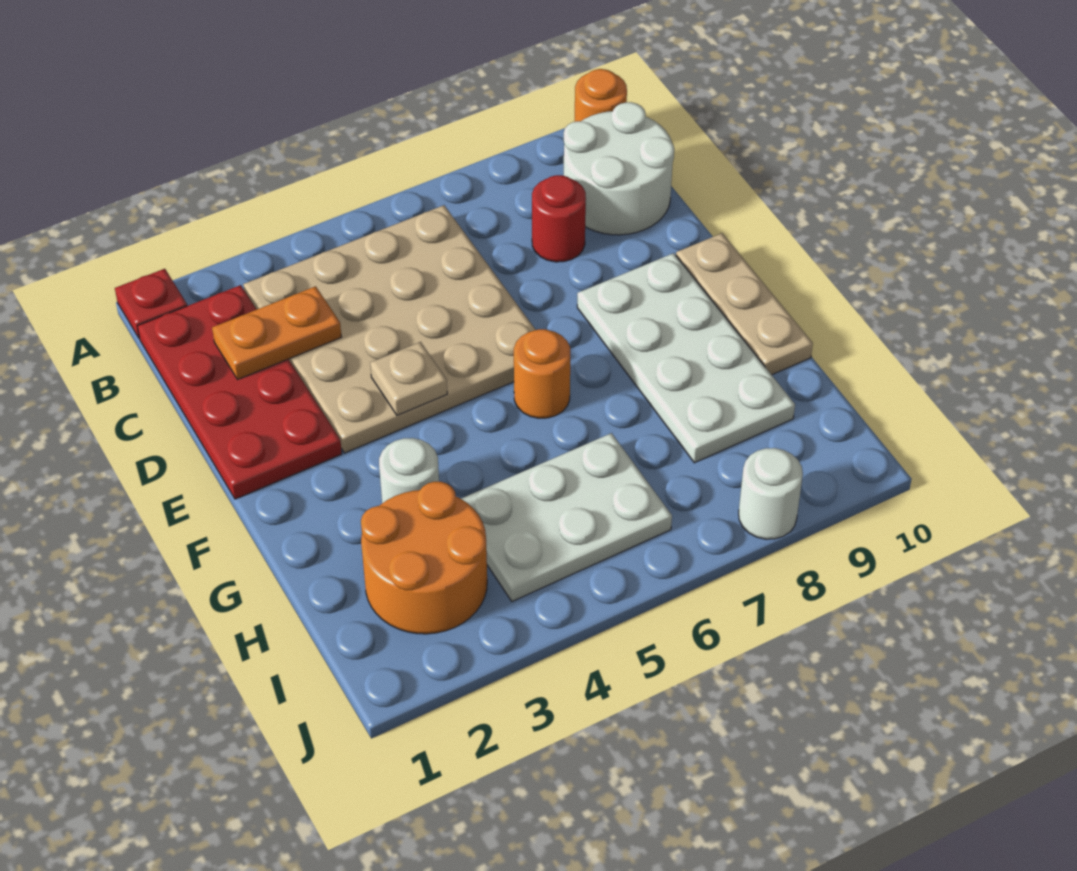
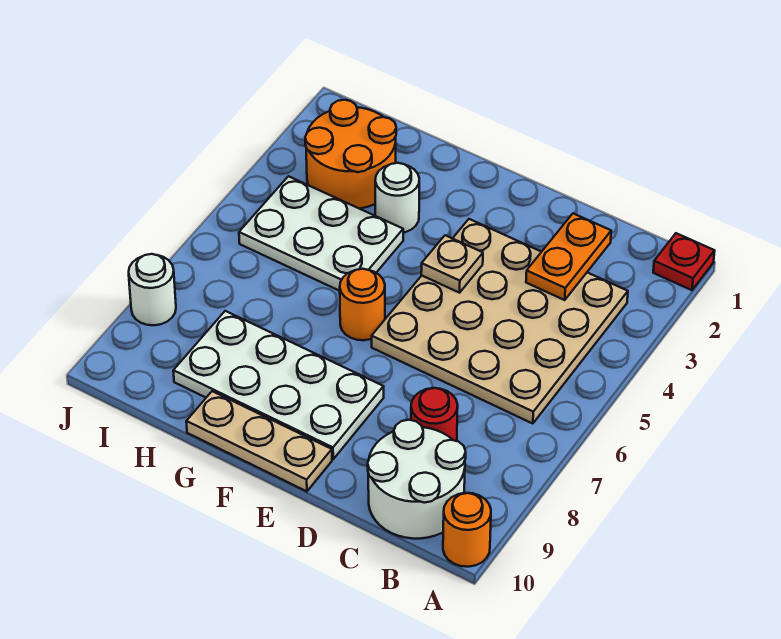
red plate B1:E2 level 1 -> none
white plate H4:I6 level 1 -> white plate G4:I5 level 1

